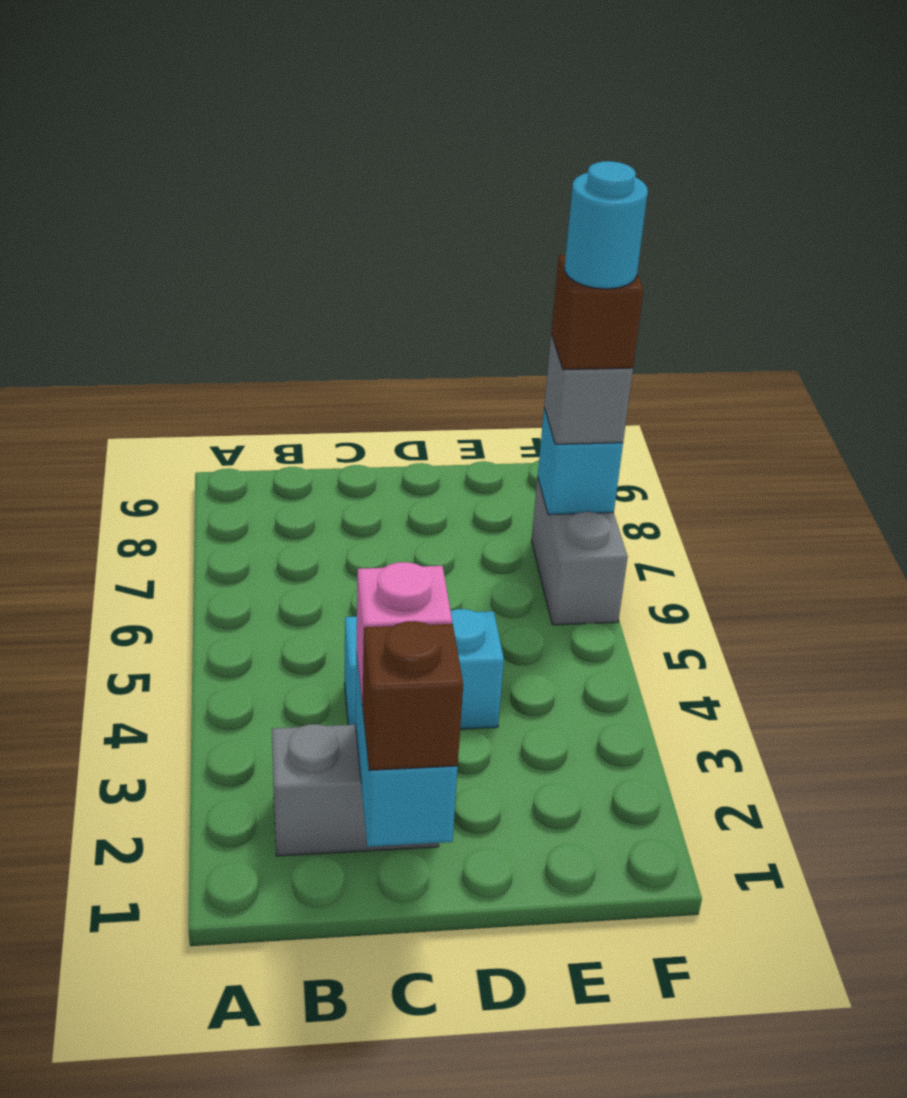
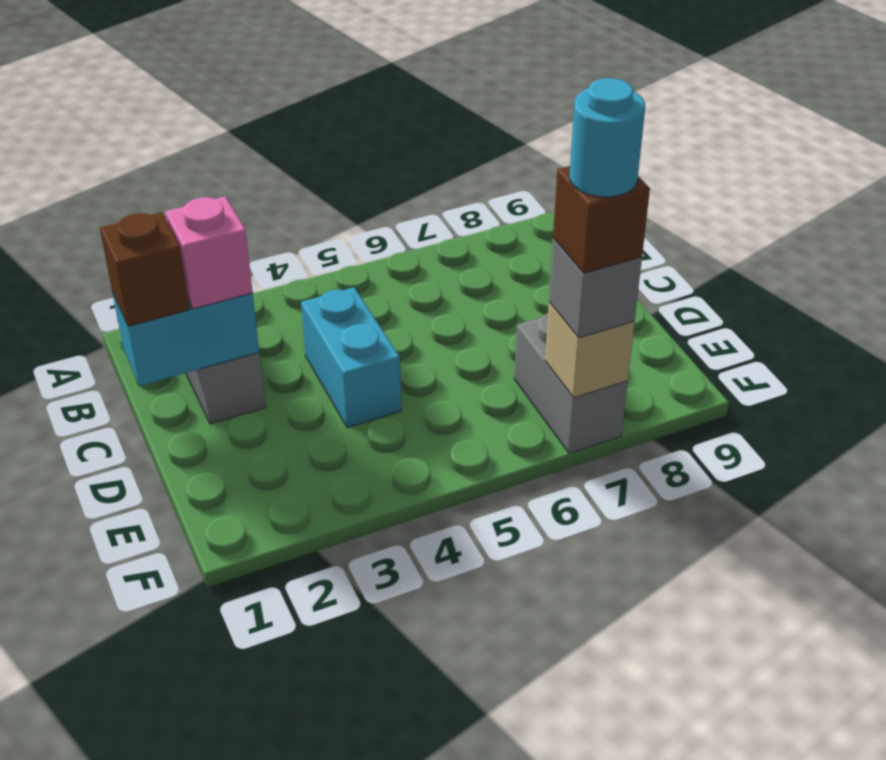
grey brick F6:F7 level 1 -> grey brick E7:F7 level 1
cyan brick F7 level 2 -> tan brick F7 level 2

